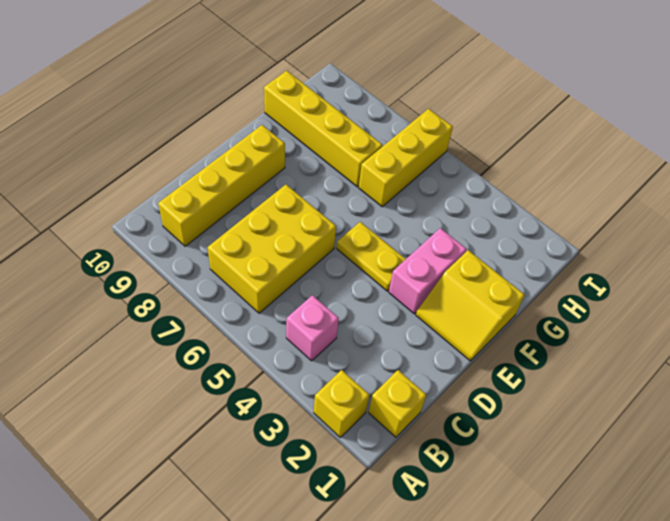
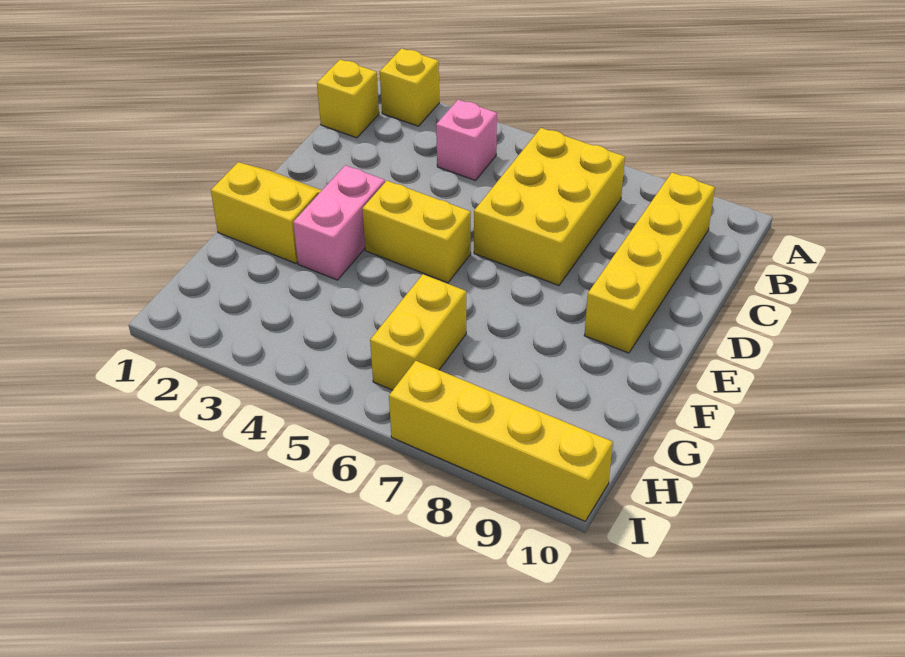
yellow plate E4:E5 level 1 -> yellow brick E4:E5 level 1
yellow brick G6:I6 level 1 -> yellow brick G6:H6 level 1
yellow brick G7:G10 level 1 -> yellow brick I7:I10 level 1

